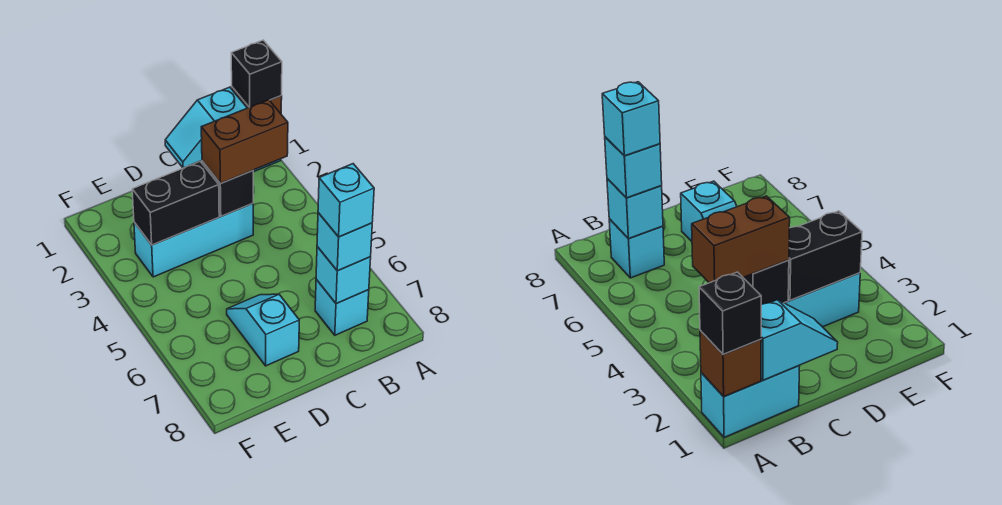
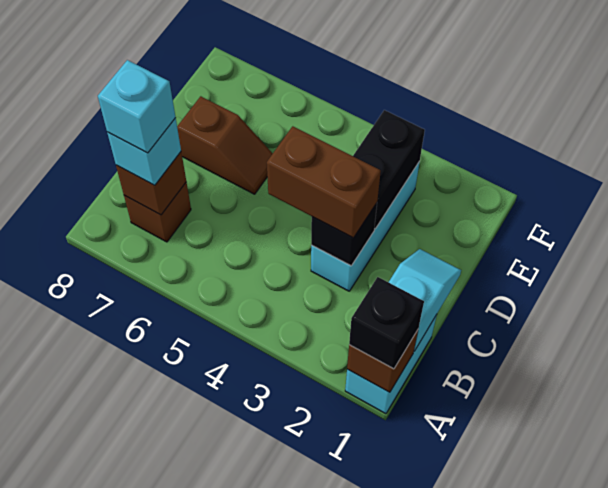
brown brick B3:C3 level 3 -> brown brick C3:C4 level 3
cyan brick B7 level 1 -> brown brick B7 level 1
cyan brick B7 level 2 -> brown brick B7 level 2
cyan slope D6:D7 level 1 top 7 -> brown slope D6:D7 level 1 top 7

